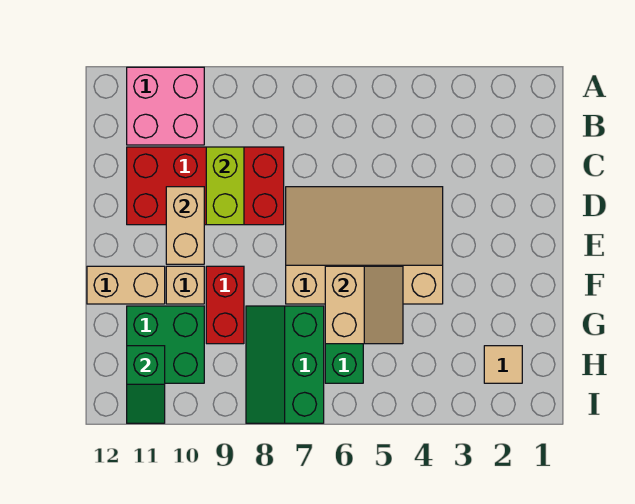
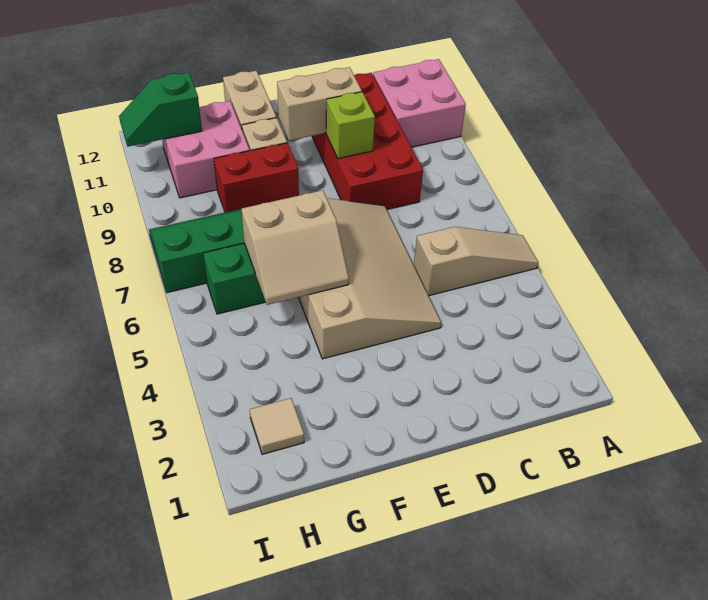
none -> tan slope A5:C5 level 1 top C
lime brick C9:D9 level 2 -> lime brick D9 level 2
green brick G10:H11 level 1 -> pink brick G10:H11 level 1

